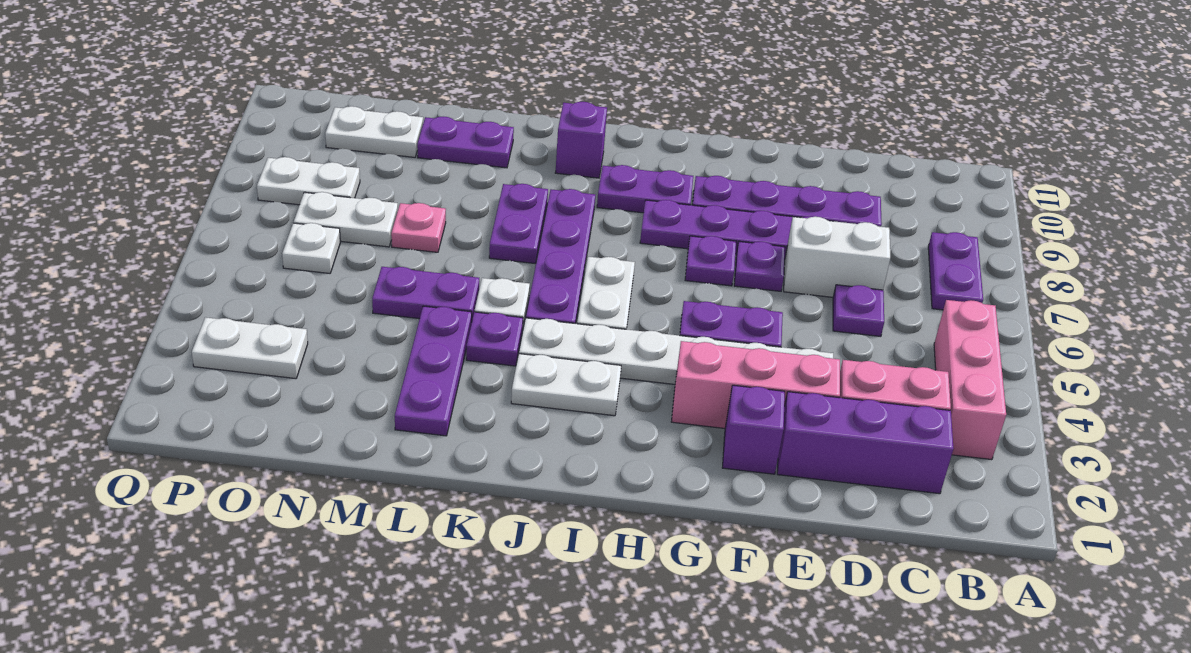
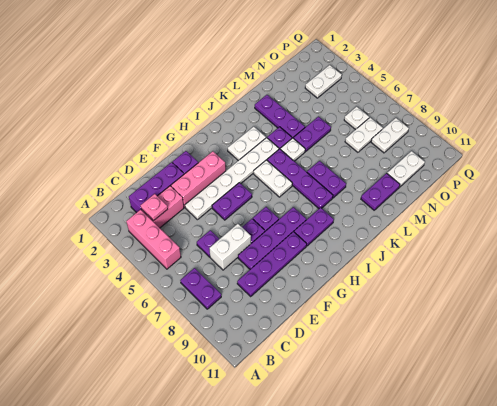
purple brick J10 level 1 -> none
pink plate M7 level 1 -> pink plate C3 level 2

